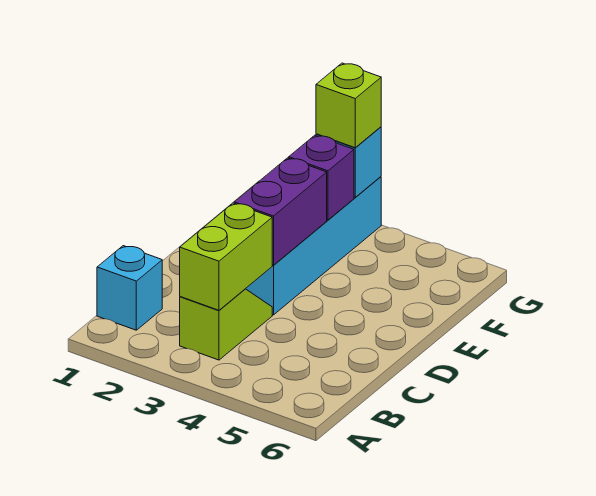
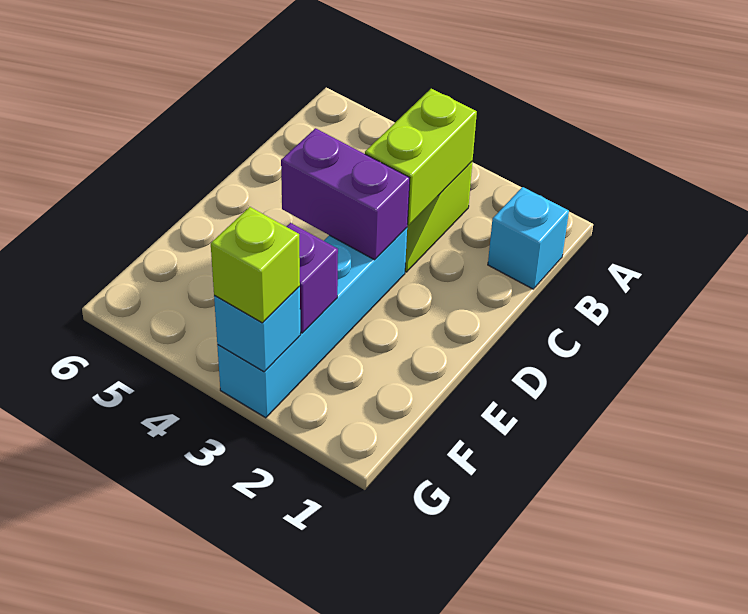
purple brick D3:E3 level 2 -> purple brick D3:D4 level 2

